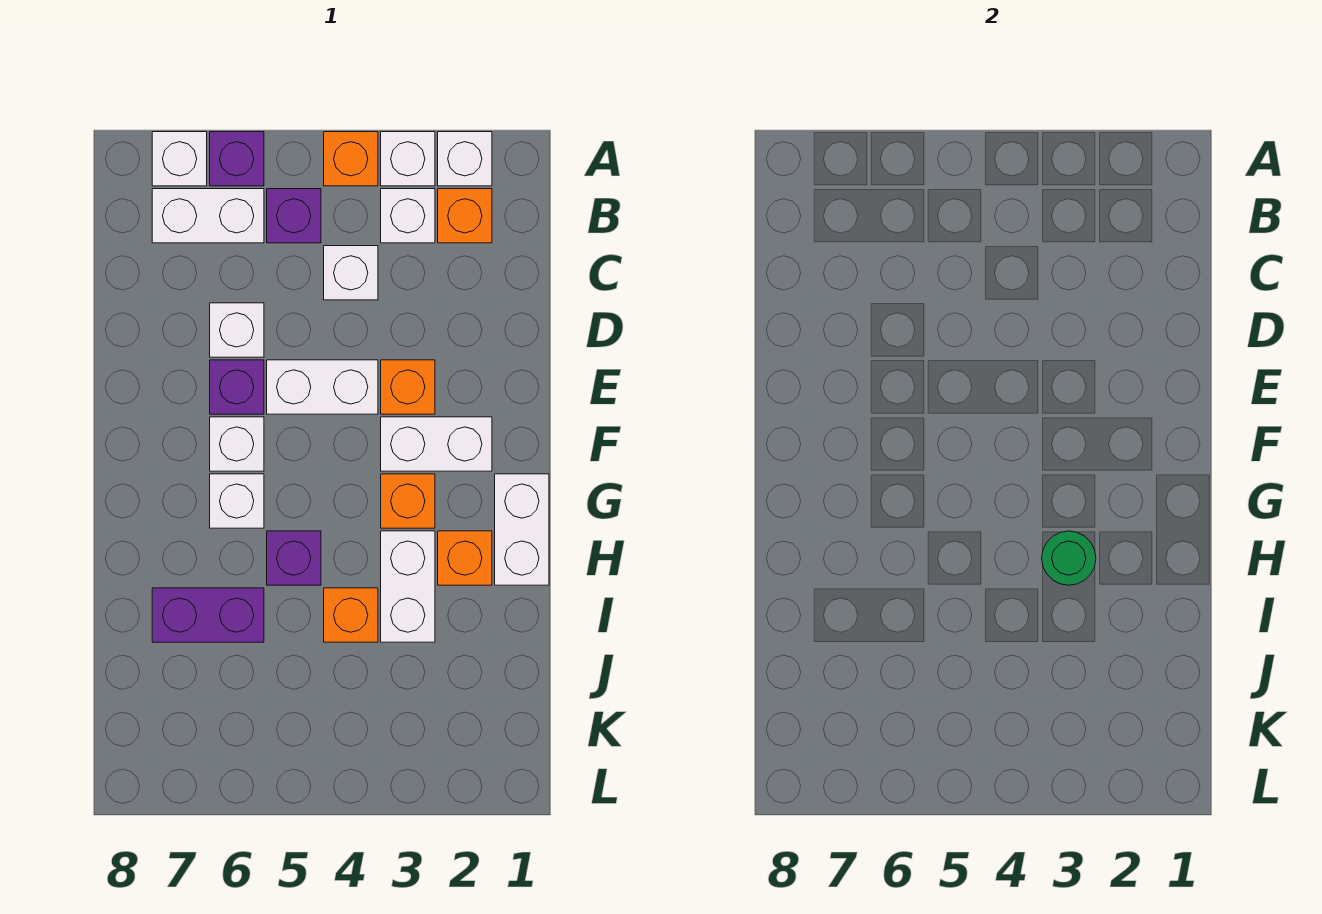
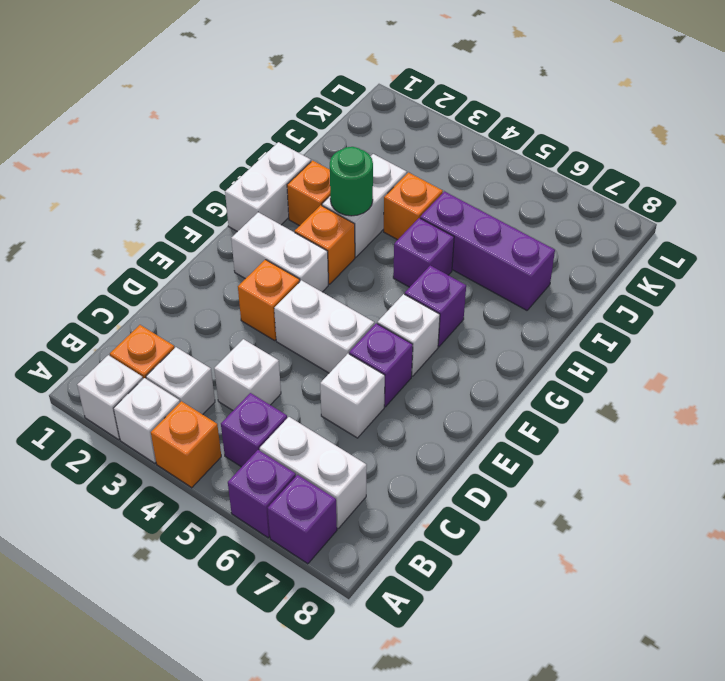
white brick A7 level 1 -> purple brick A7 level 1
white brick G6 level 1 -> purple brick G6 level 1
purple brick I6:I7 level 1 -> purple brick I5:I7 level 1

